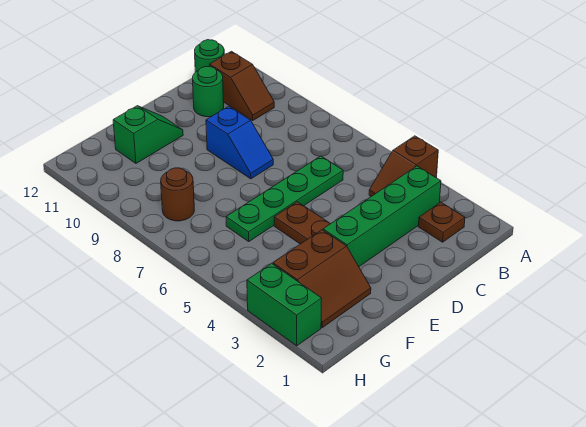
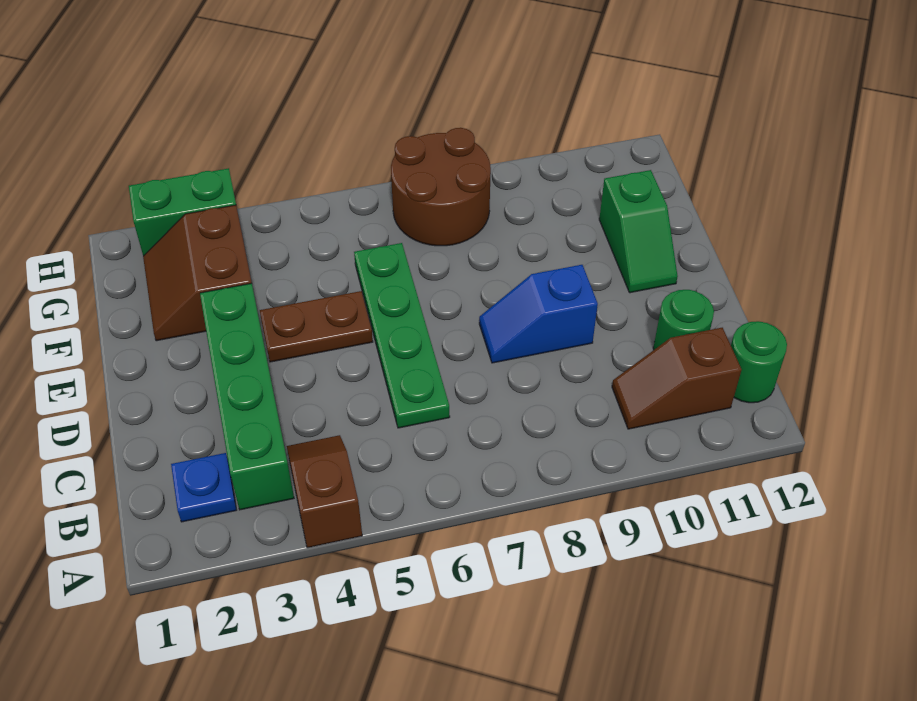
brown plate B2 level 1 -> blue plate B2 level 1
brown round brick G8 level 1 -> brown round brick G7:H8 level 1

